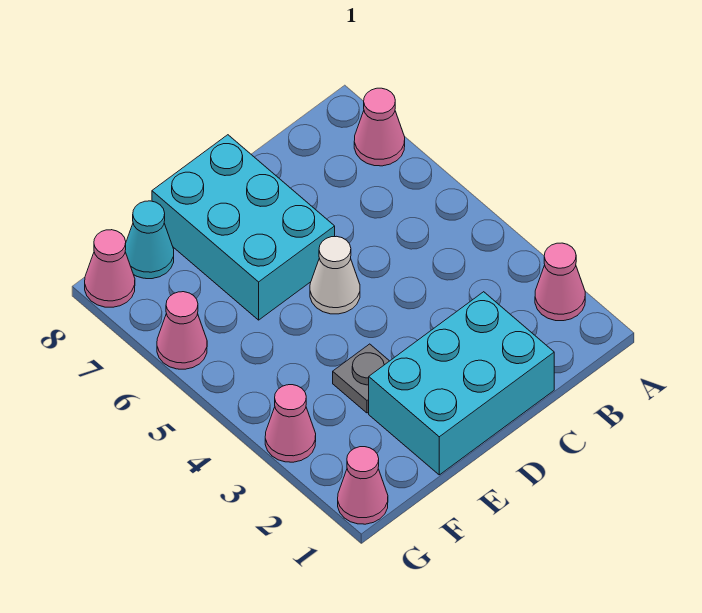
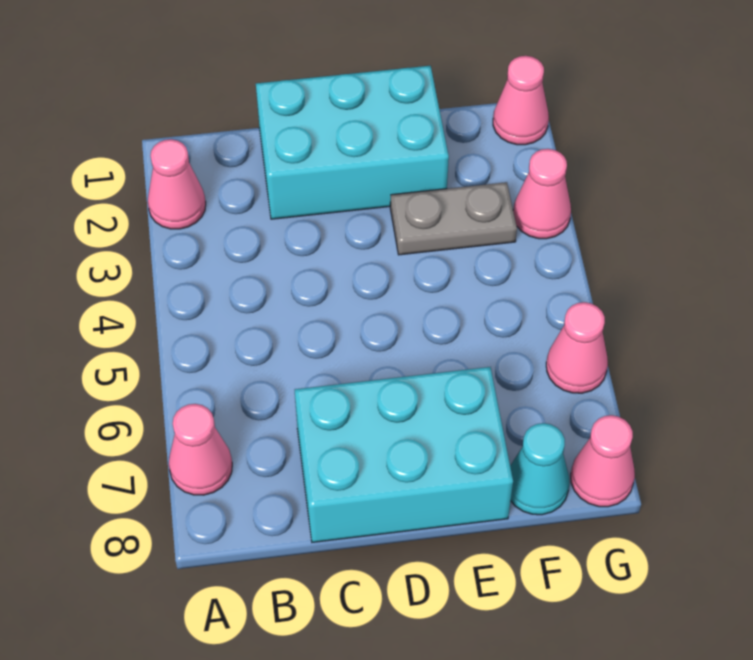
white cone D5 level 1 -> none
cyan brick D6:E8 level 1 -> cyan brick C7:E8 level 1
grey plate E3 level 1 -> grey plate E3:F3 level 1

